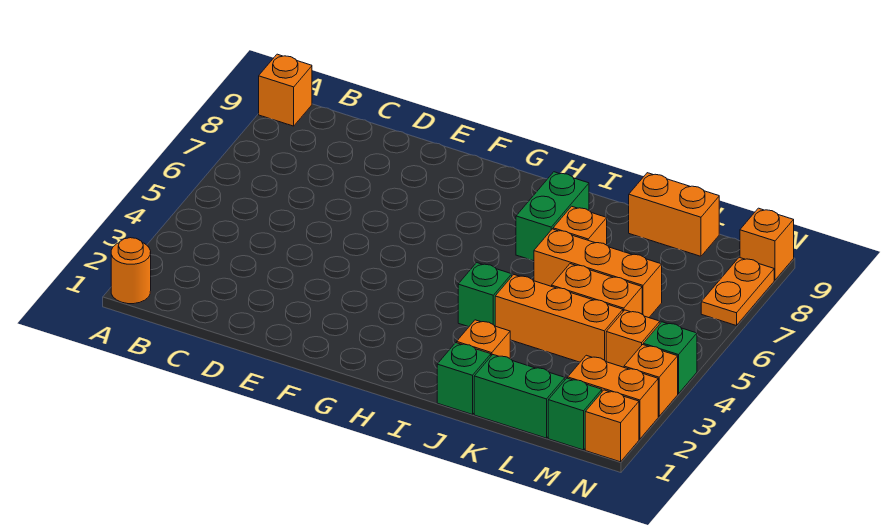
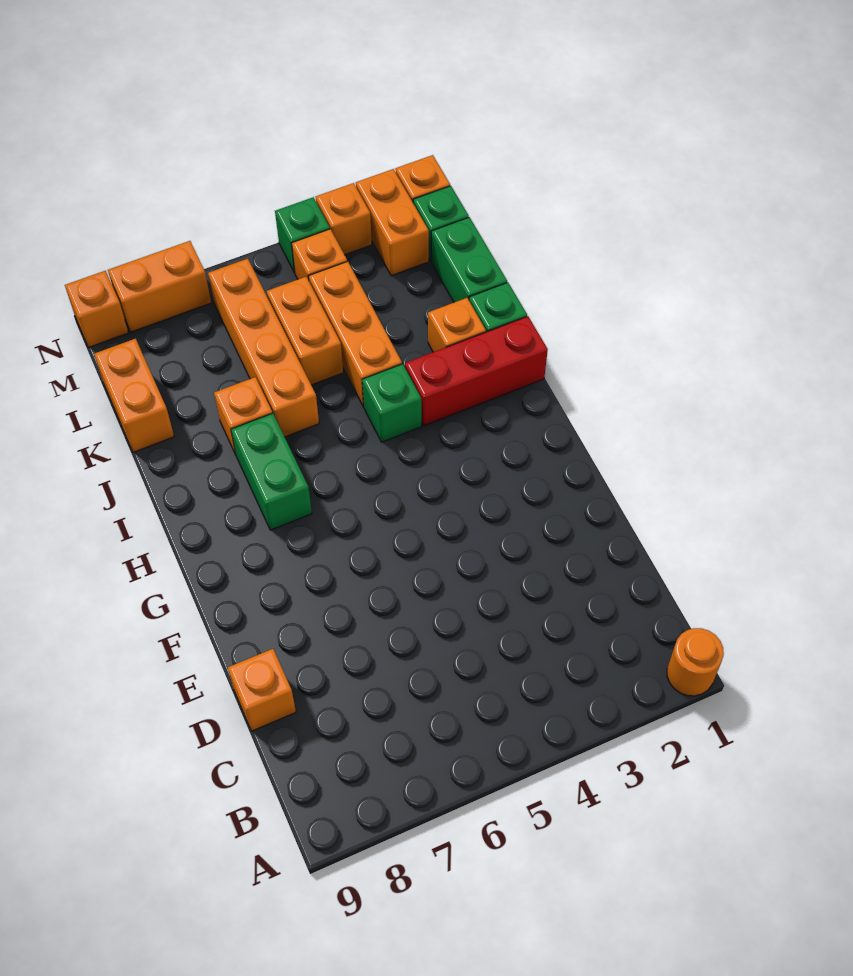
orange brick A9 level 1 -> orange brick D9 level 1
none -> red brick I1:I3 level 1
green brick I7:I8 level 1 -> green brick H7:I7 level 1
orange brick J6:L6 level 1 -> orange brick J6:M6 level 1
orange plate N7:N8 level 1 -> orange brick N7:N8 level 1

